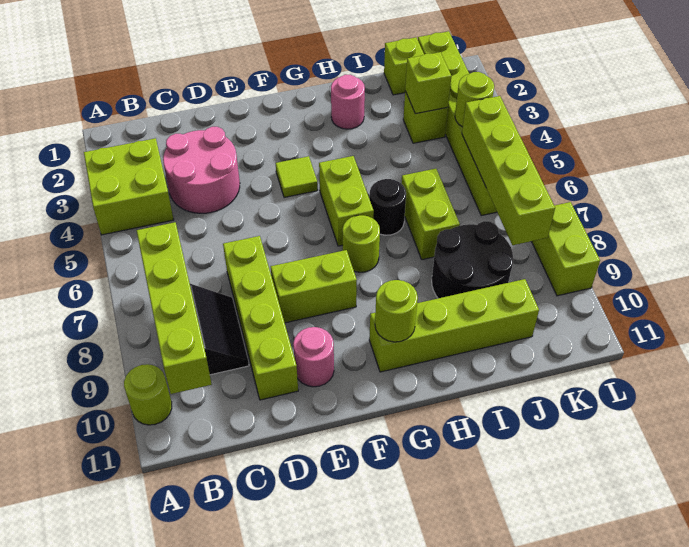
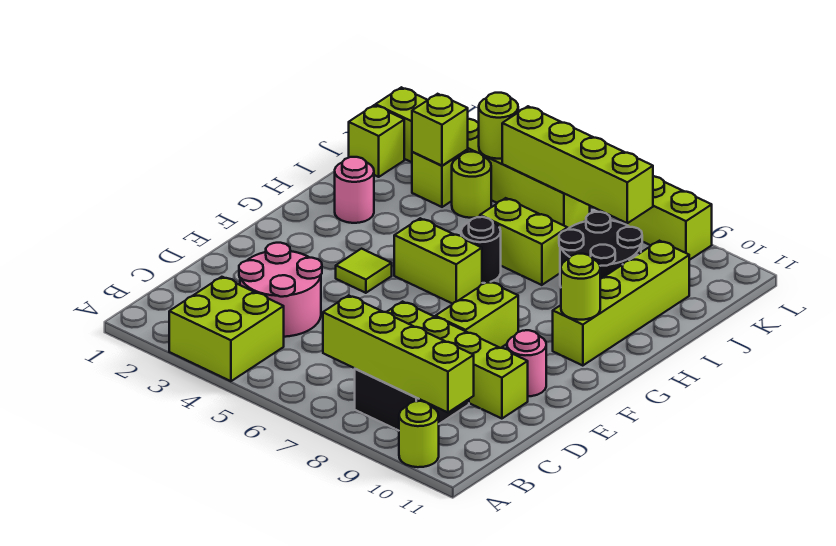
lime round brick G7 level 1 -> lime round brick J4 level 1

